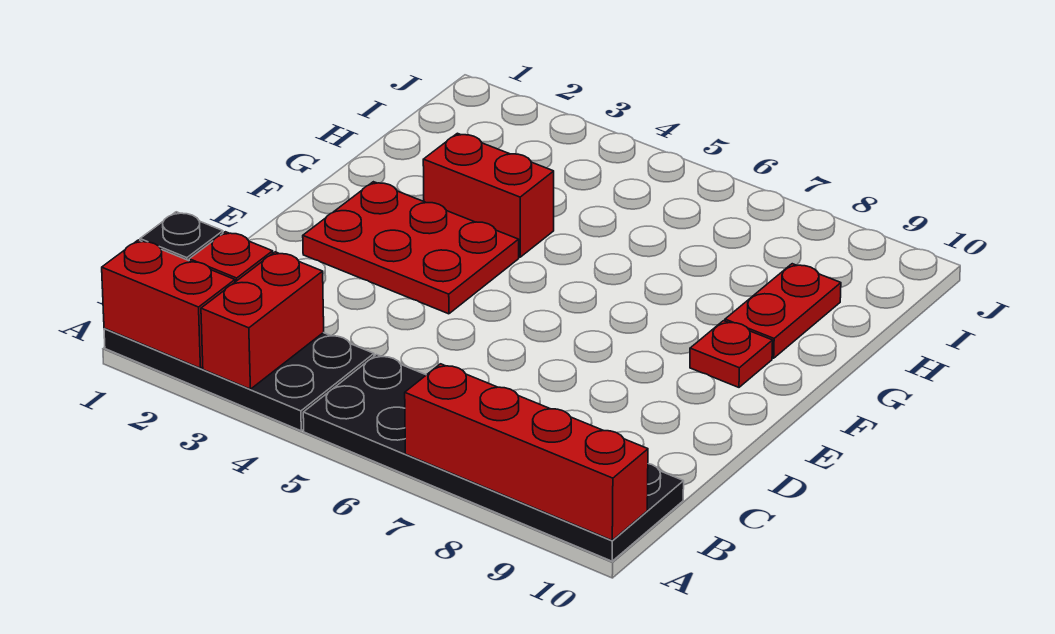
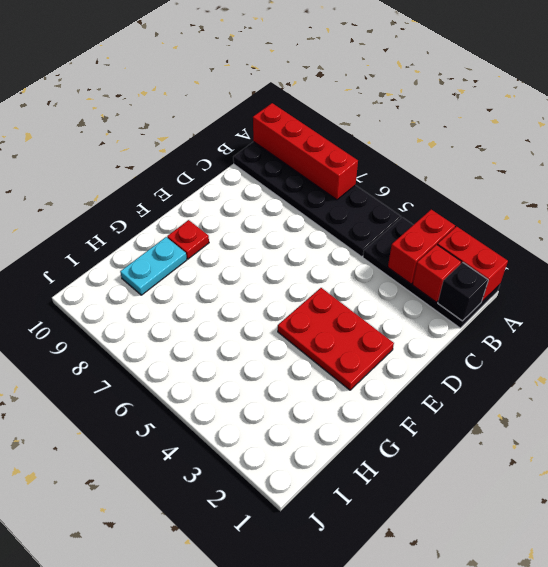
red brick G3:G4 level 1 -> none
red plate G9:H9 level 1 -> cyan plate G9:H9 level 1

